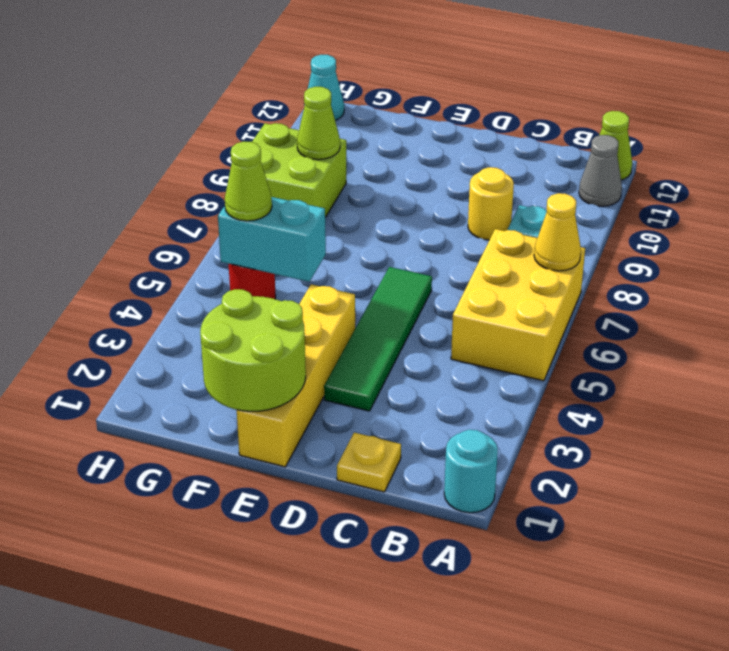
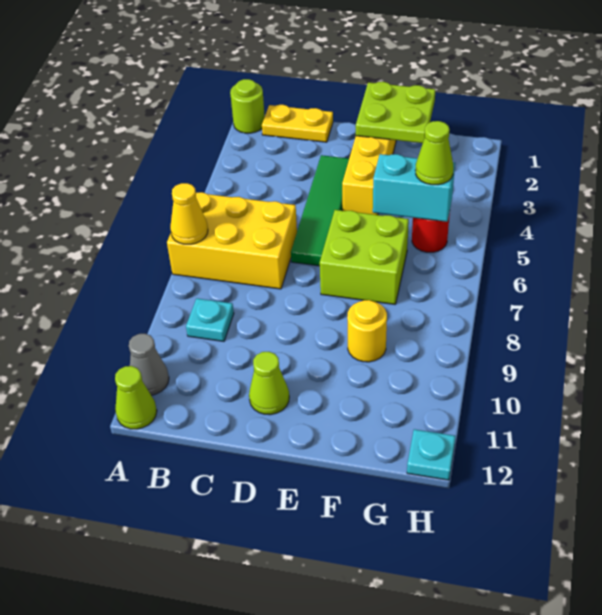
cyan round brick A1 level 1 -> lime round brick A1 level 1
yellow brick A5:B7 level 1 -> yellow brick A6:C7 level 1
yellow plate C1 level 1 -> yellow plate B1:C1 level 1
yellow round brick C9 level 1 -> yellow round brick F9 level 1
lime round brick E1:F2 level 2 -> lime plate E1:F2 level 2
lime brick G8:H9 level 1 -> lime brick E6:F7 level 1
lime cone G9 level 2 -> lime cone D11 level 1
cyan cone H12 level 1 -> cyan plate H12 level 1

